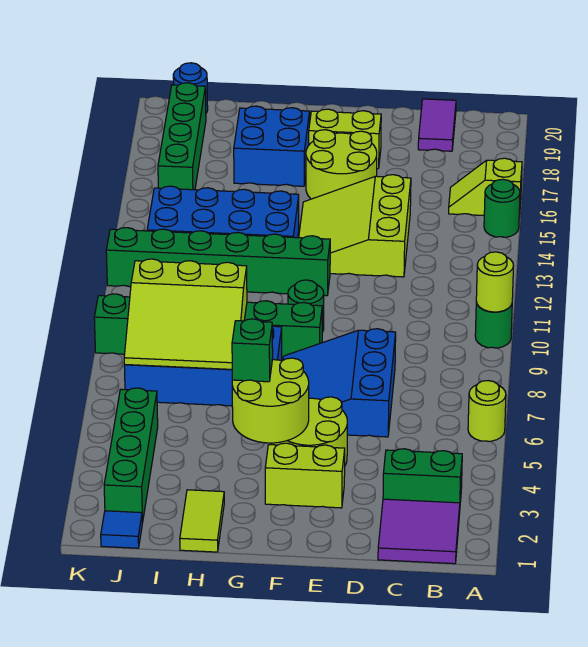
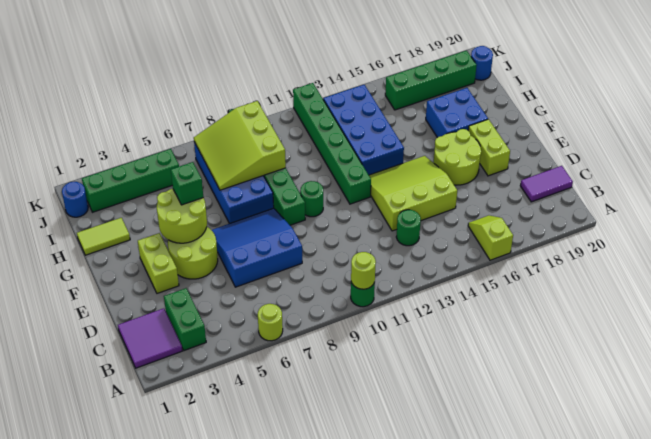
green round brick A15 level 1 -> green round brick C13 level 1
blue tile J1 level 1 -> blue round brick J1 level 1

